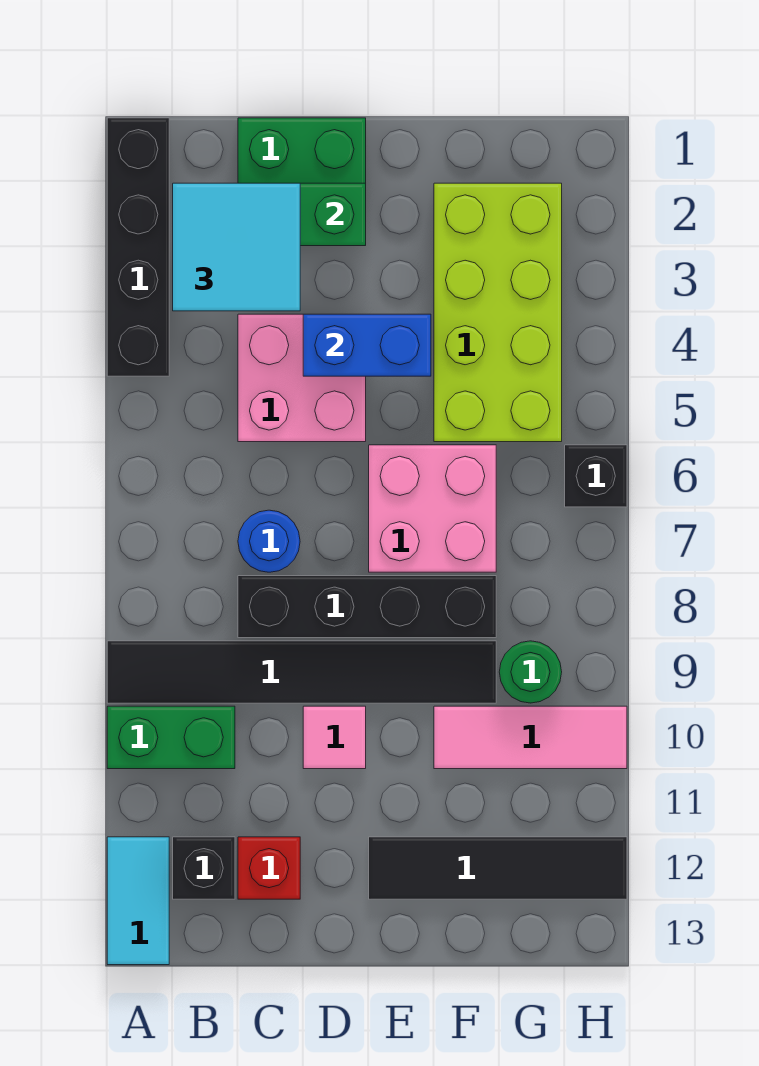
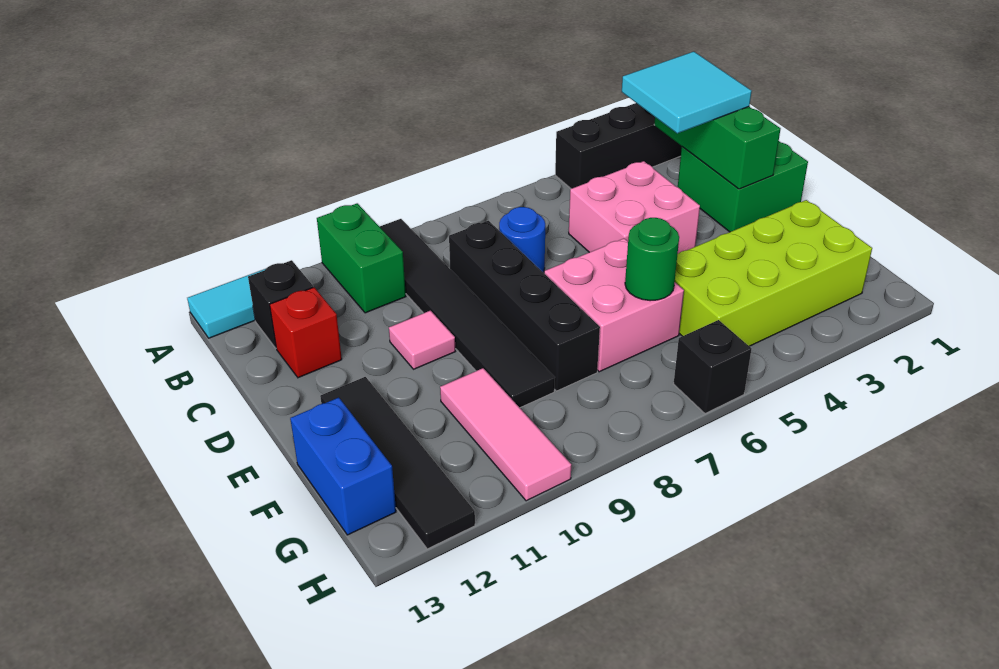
blue brick D4:E4 level 2 -> blue brick F13:G13 level 1
green round brick G9 level 1 -> green round brick F6 level 2

